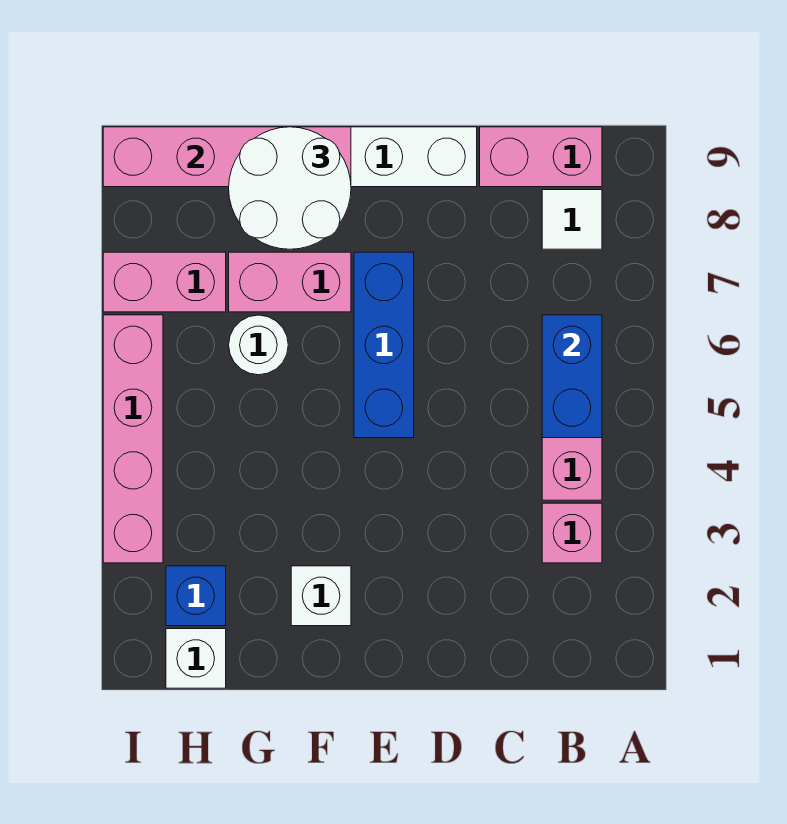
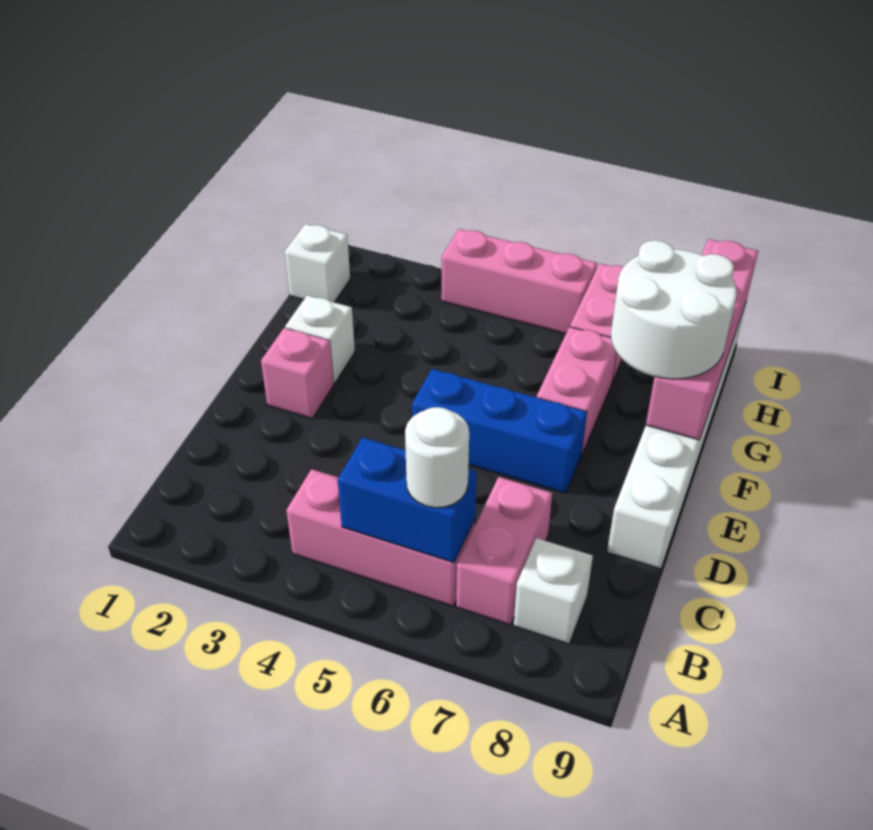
pink brick B3 level 1 -> pink brick E2 level 1
white tile B8 level 1 -> white brick B8 level 1
pink brick B9:C9 level 1 -> pink brick B7:C7 level 1
white round brick G6 level 1 -> white round brick B6 level 3
blue brick H2 level 1 -> none
pink brick I3:I6 level 1 -> pink brick I4:I6 level 1

